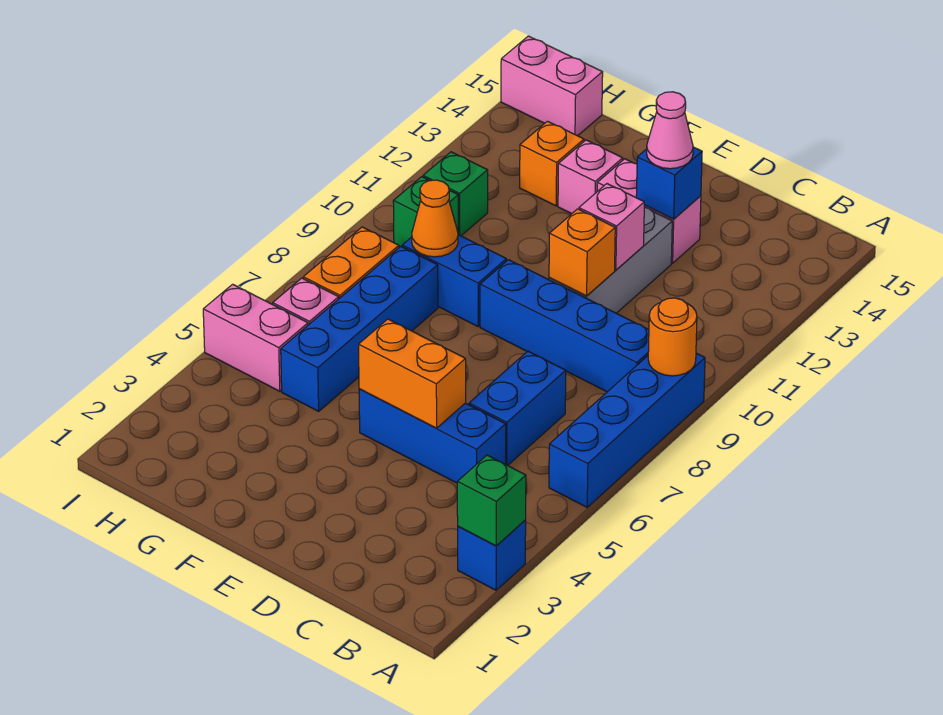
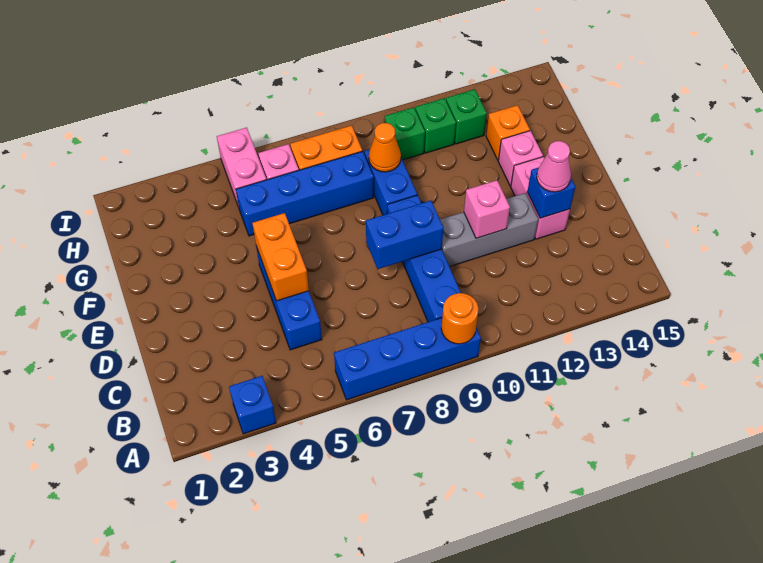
green brick A3 level 2 -> green brick H12 level 1
blue brick C6:C7 level 1 -> blue brick D8:D9 level 2
orange brick D10 level 2 -> none
pink brick H15:I15 level 1 -> none

